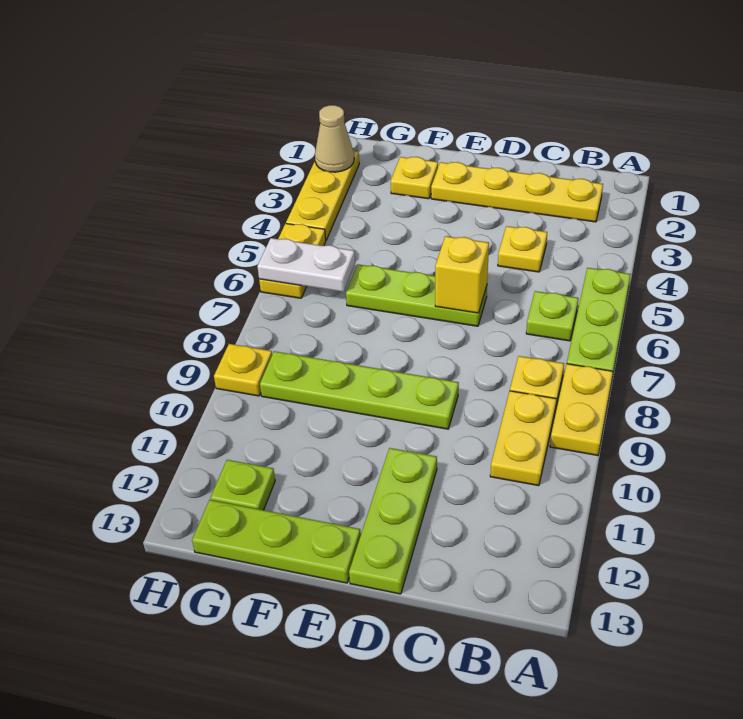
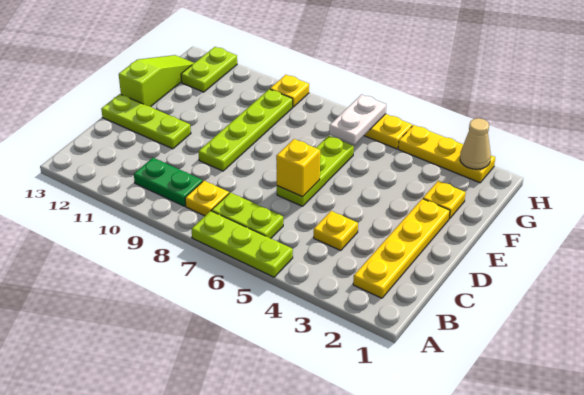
yellow plate A8:A9 level 1 -> none
lime plate B6 level 1 -> lime plate B6:B7 level 1
yellow plate B9:B10 level 1 -> green plate B9:B10 level 1
lime plate E13:G13 level 1 -> lime slope E13:G13 level 1 top E
lime plate G12 level 1 -> lime plate G12:H12 level 1

